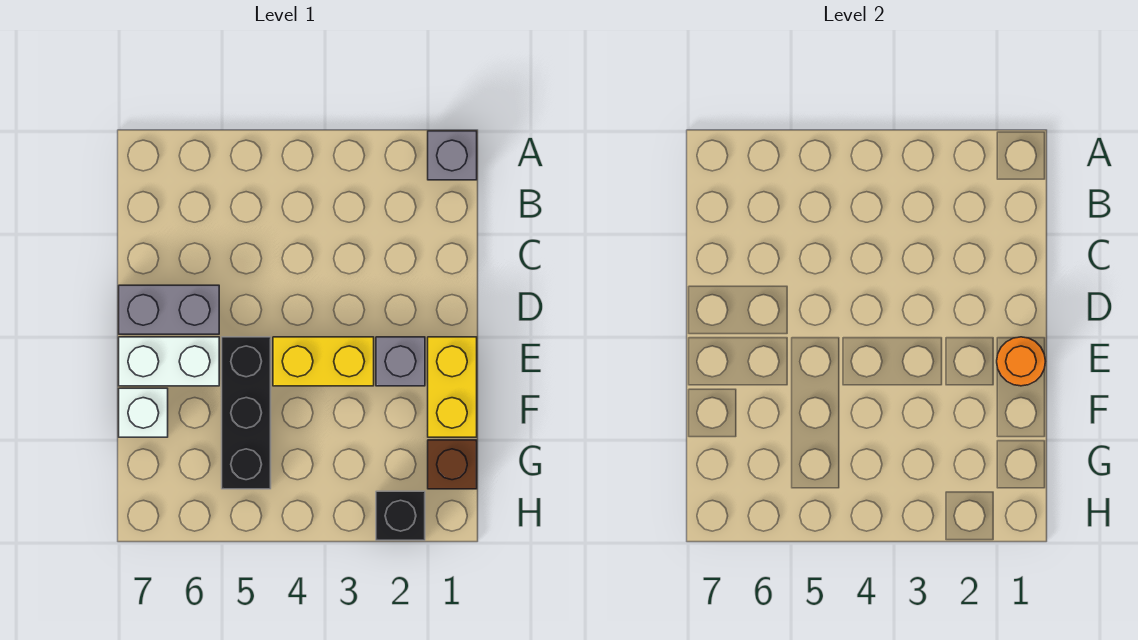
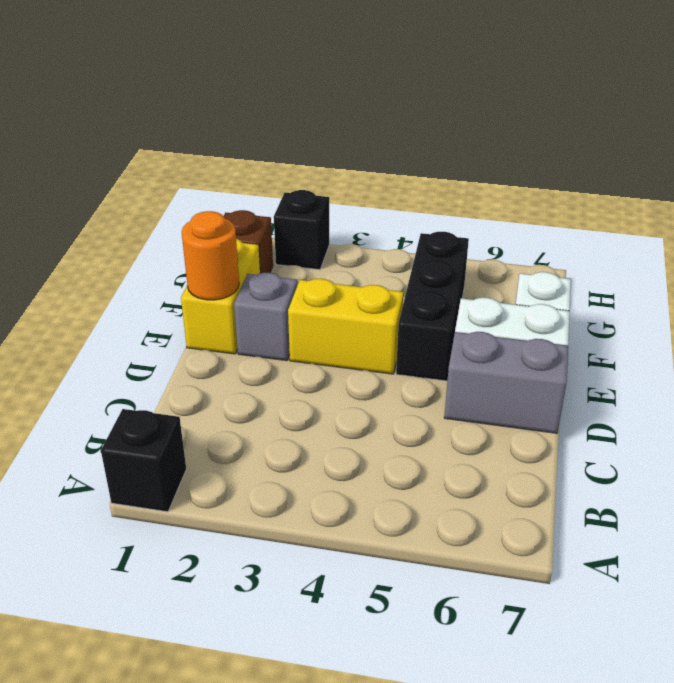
grey brick A1 level 1 -> black brick A1 level 1

